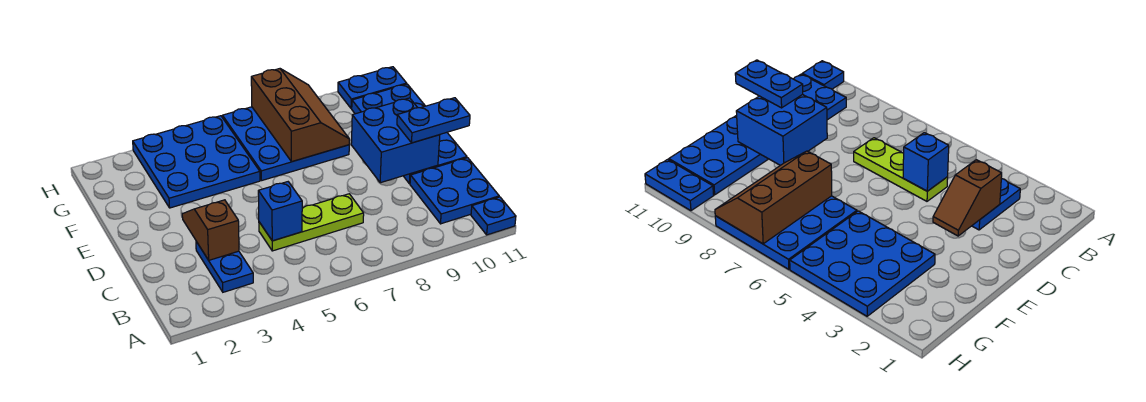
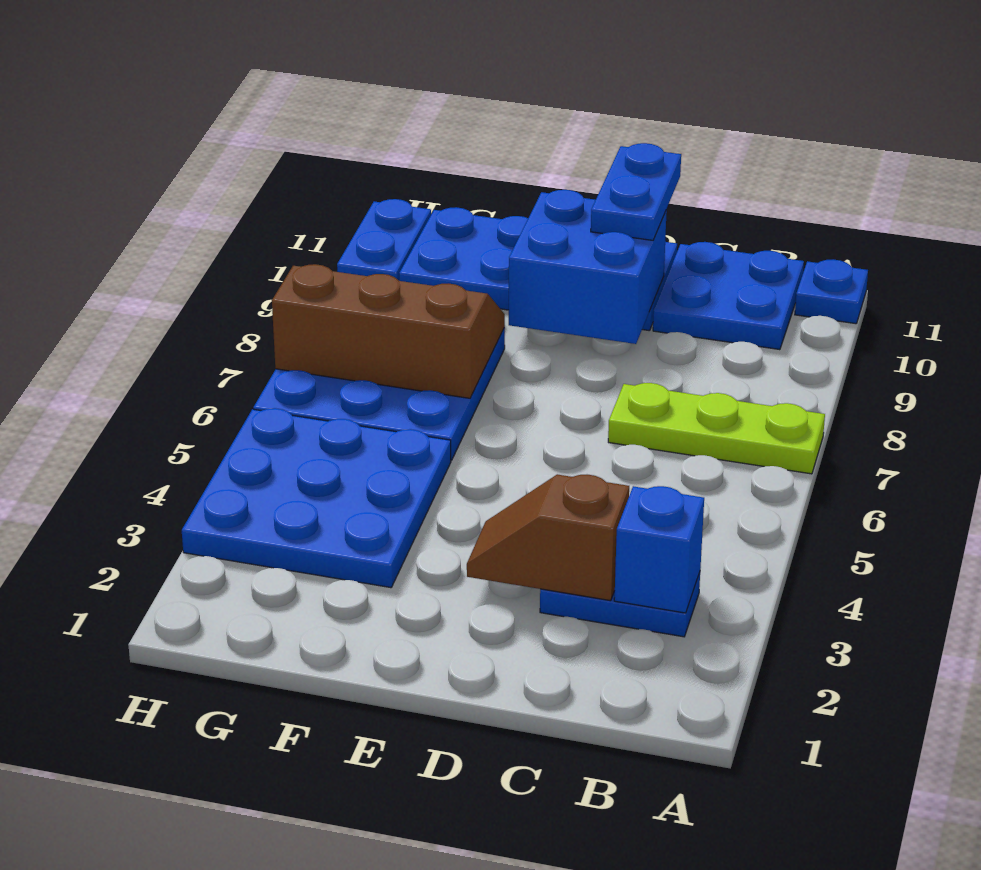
lime plate C5:C7 level 1 -> lime plate A7:C7 level 1
blue brick C5 level 2 -> blue brick B3 level 2

